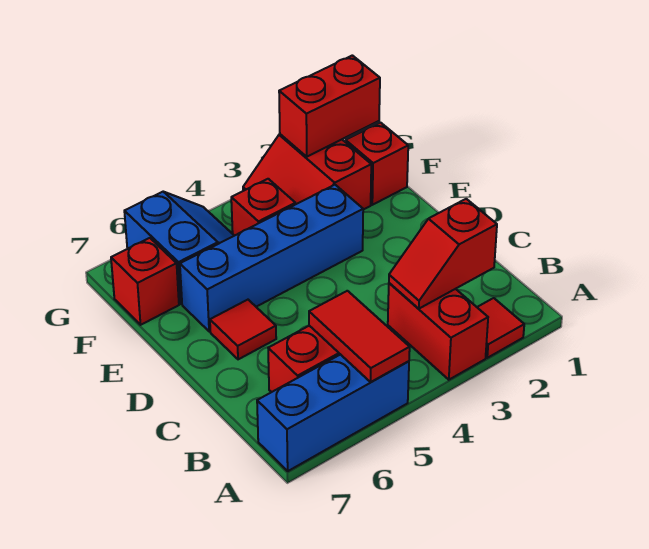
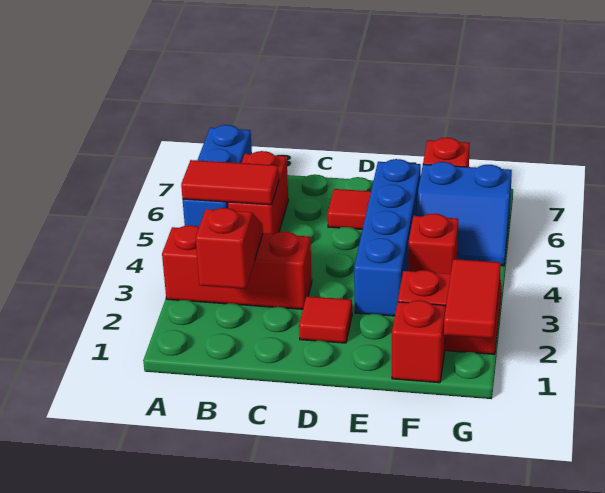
red tile A2 level 1 -> red tile D2 level 1
red brick A3:B3 level 1 -> red brick A3:C3 level 1
red brick G1:G2 level 2 -> red tile G1:G2 level 2

